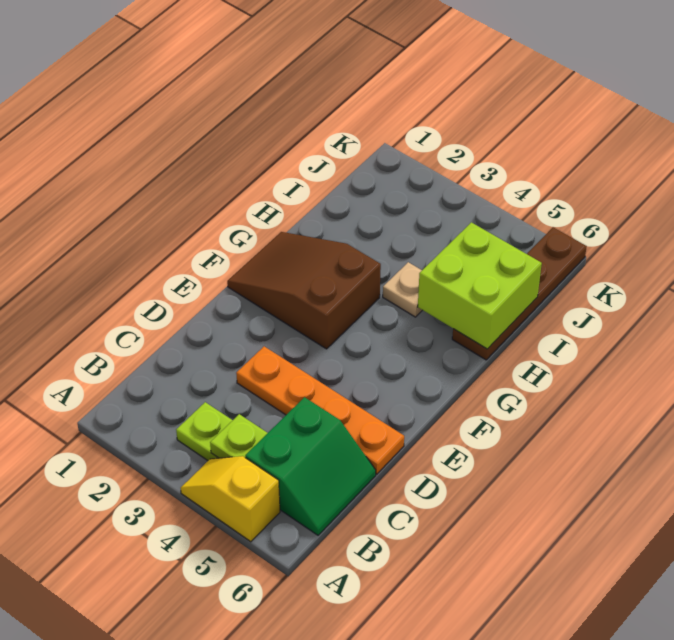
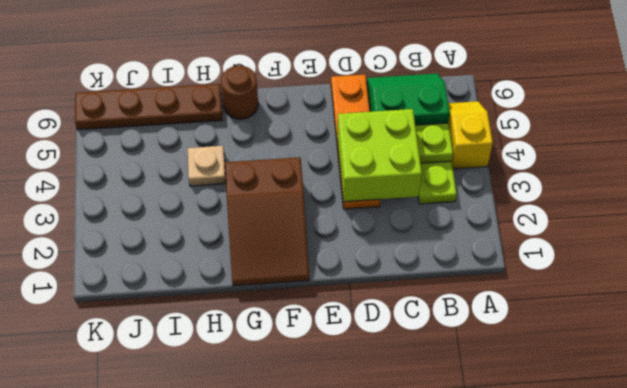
yellow slope A4:A5 level 1 top 5 -> yellow slope A4:A5 level 1 top 4
none -> brown round brick G6 level 1
lime brick H5:I6 level 2 -> lime brick C3:D4 level 2

